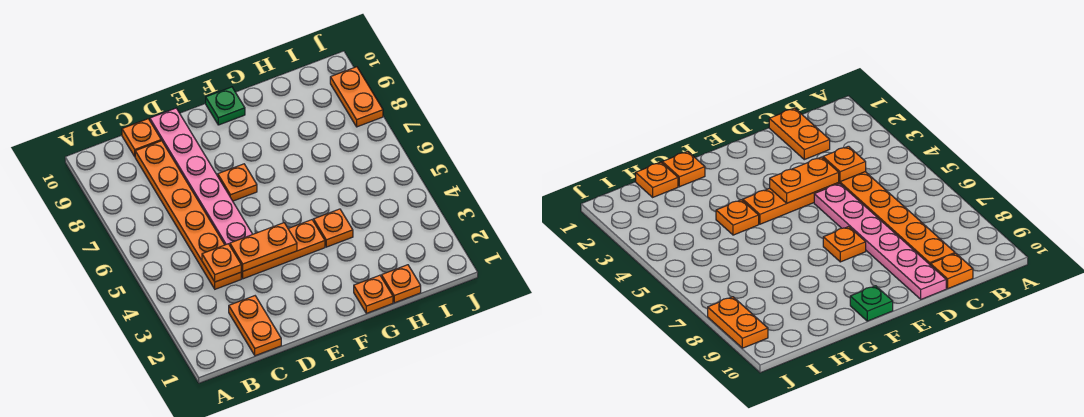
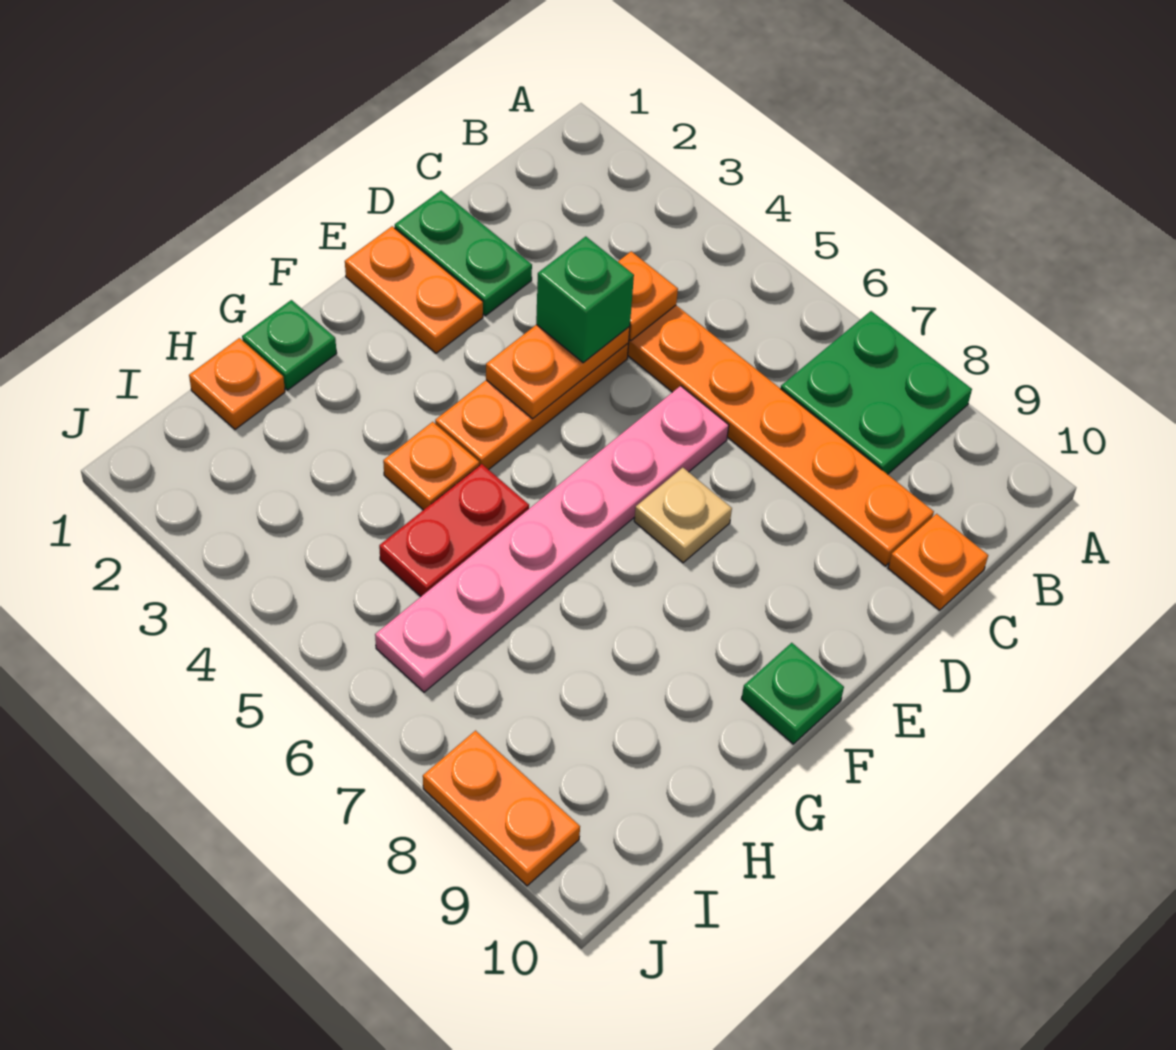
none -> green plate A7:B8 level 1
orange plate C1:C2 level 1 -> orange plate E1:E2 level 1
none -> green plate D1:D2 level 1
none -> green brick D4 level 3
pink plate D5:D10 level 1 -> pink plate D6:I6 level 1
orange plate E7 level 1 -> tan plate E7 level 1
orange plate G1 level 1 -> green plate G1 level 1
none -> red plate G5:H5 level 1

